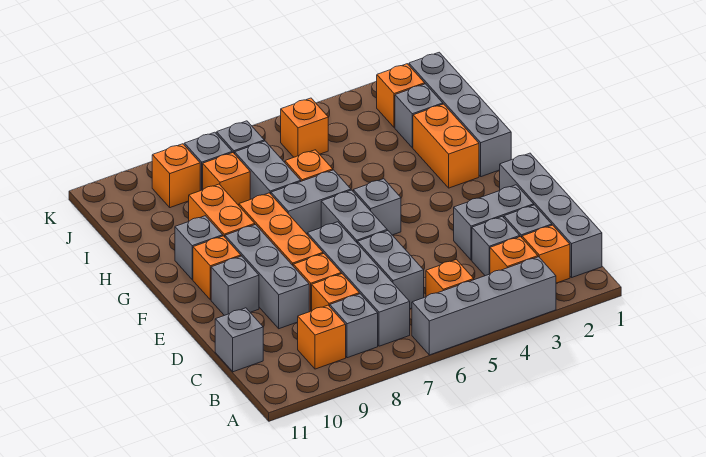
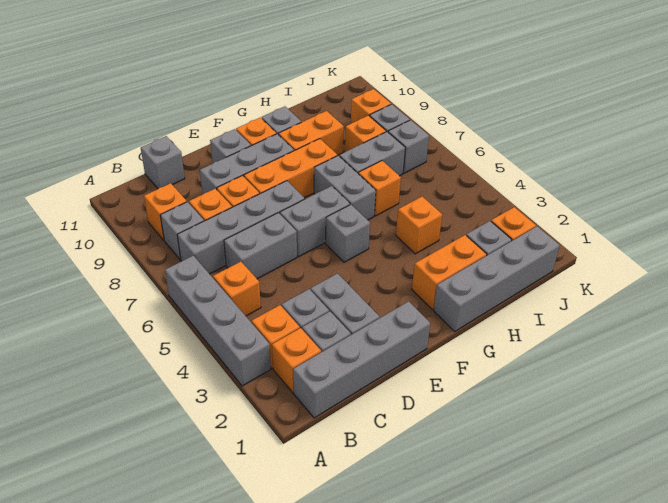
orange brick J5 level 1 -> orange brick H4 level 1

